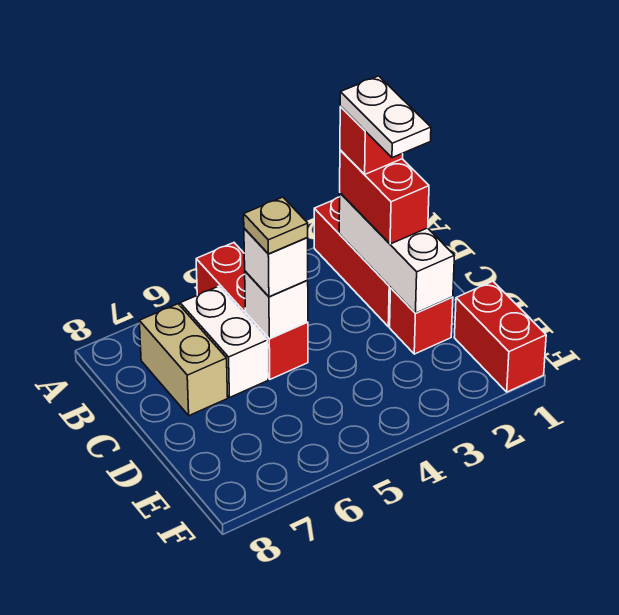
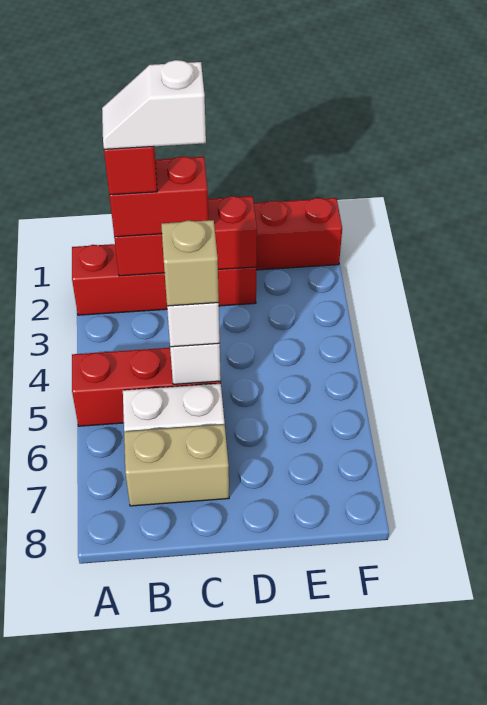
white brick B2:D2 level 2 -> red brick B2:D2 level 2
white plate B2:C2 level 5 -> white slope B2:C2 level 5 top C
tan plate C5 level 4 -> tan brick C5 level 4

